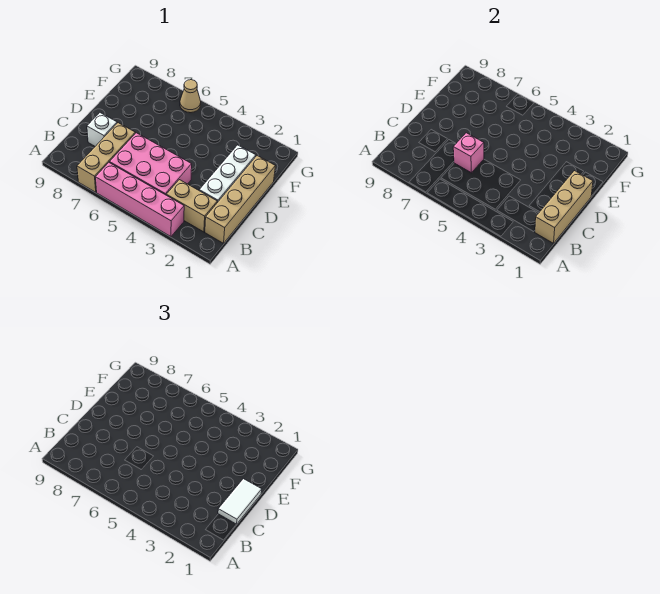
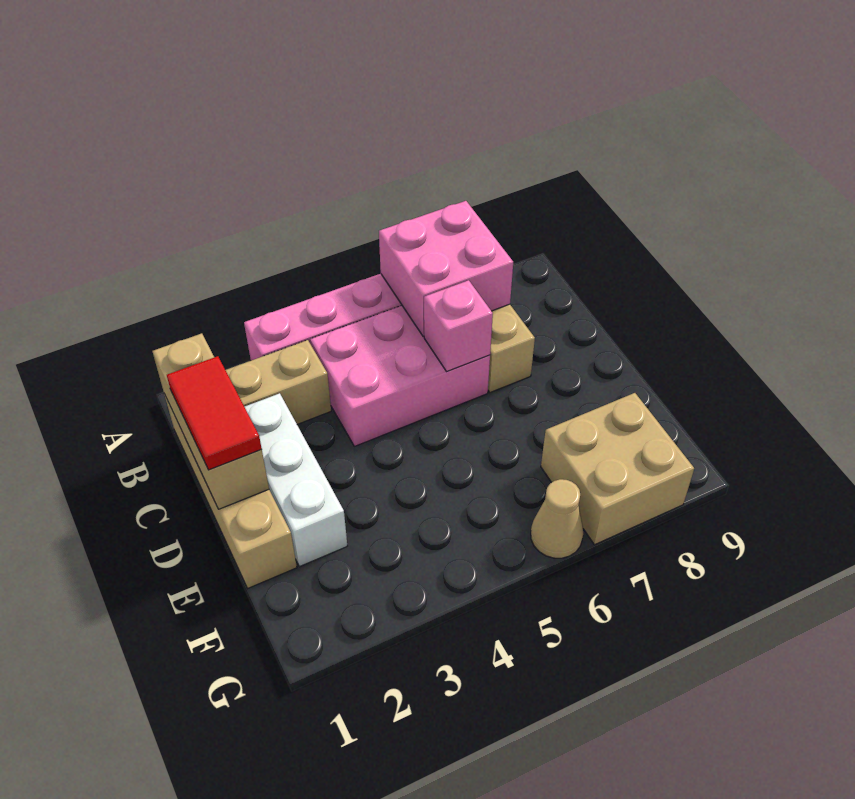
none -> pink brick A6:B7 level 2
white tile C1:D1 level 3 -> red tile C1:D1 level 3
white brick C8 level 1 -> none
none -> tan brick F7:G8 level 1

